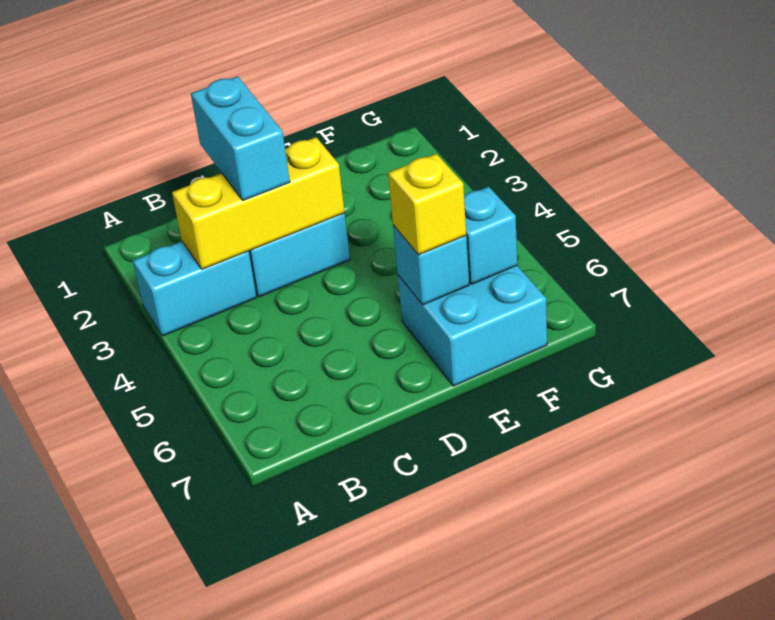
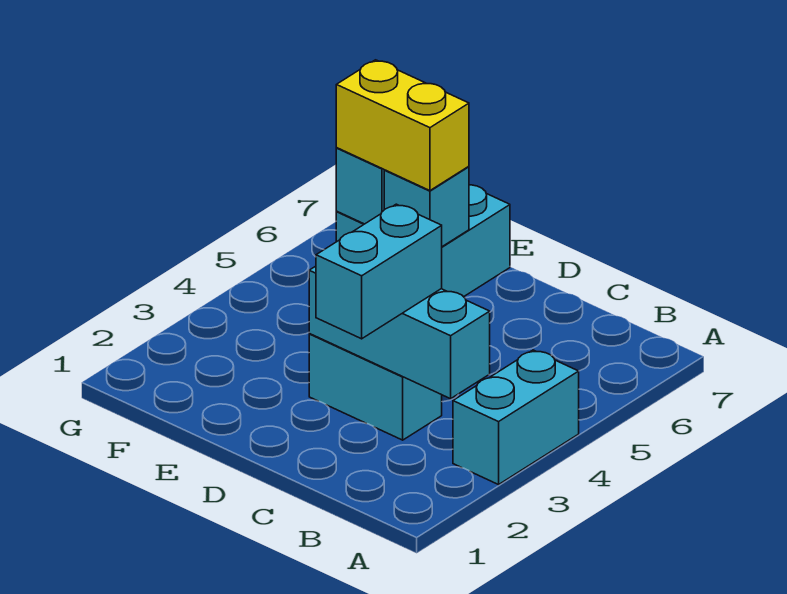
cyan brick A3:B3 level 1 -> cyan brick A3:A4 level 1
yellow brick B3:D3 level 2 -> cyan brick B3:D3 level 2
yellow brick E6 level 3 -> yellow brick E6:F6 level 3

